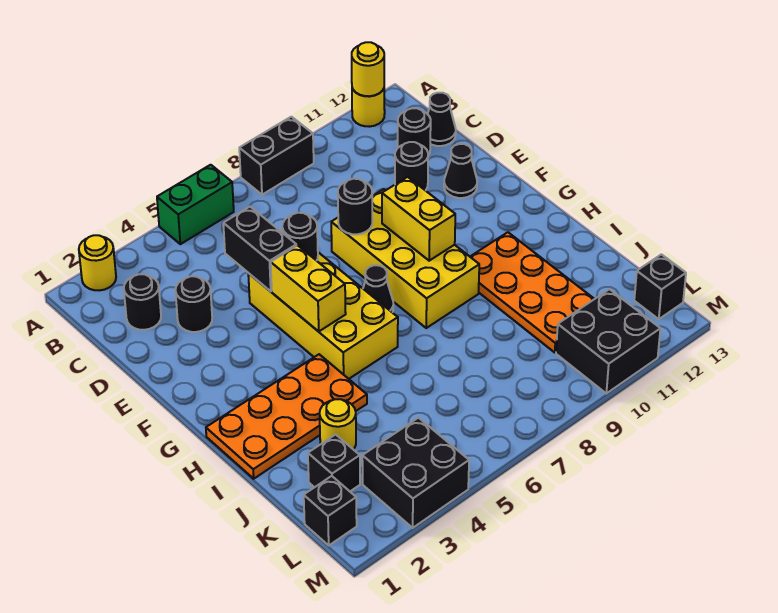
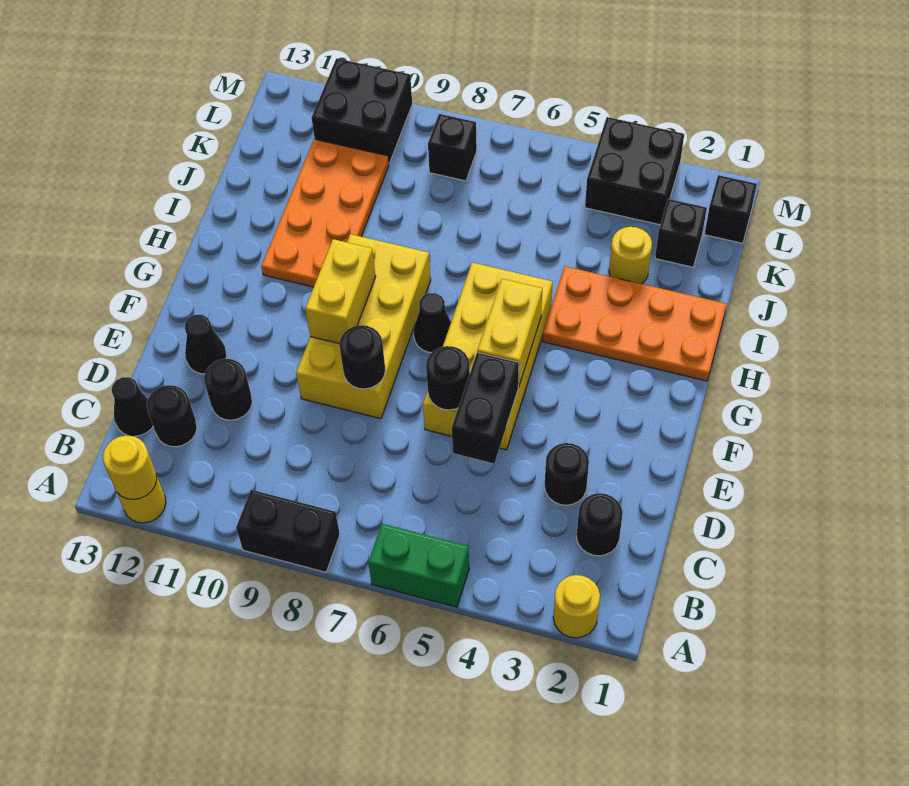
black brick L13 level 1 -> black brick L8 level 1

